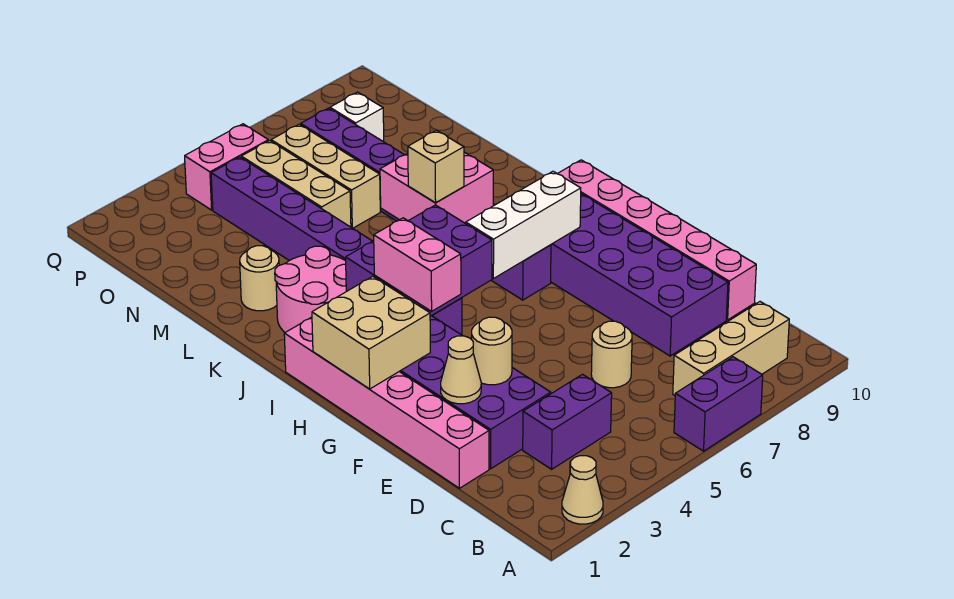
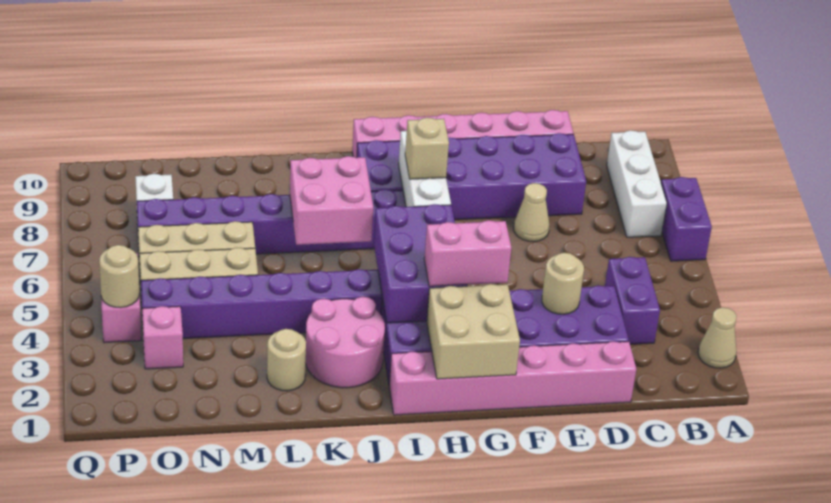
tan brick B7:B9 level 1 -> white brick B7:B9 level 1
tan round brick D6 level 1 -> tan round brick P4 level 2
tan cone E2 level 2 -> tan cone E7 level 1
tan brick J6 level 3 -> tan brick H7 level 3
none -> pink brick O3 level 1

